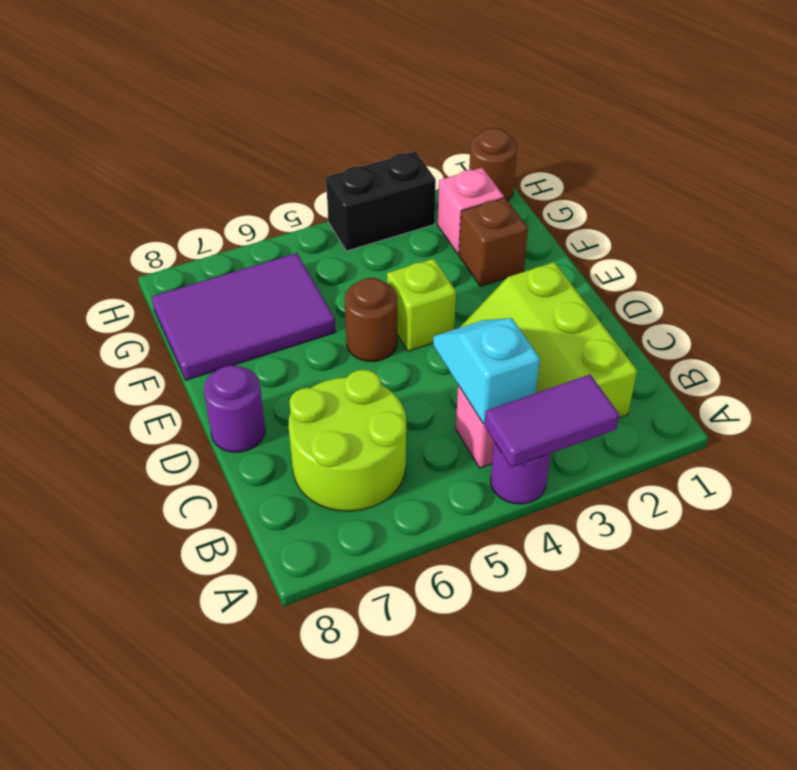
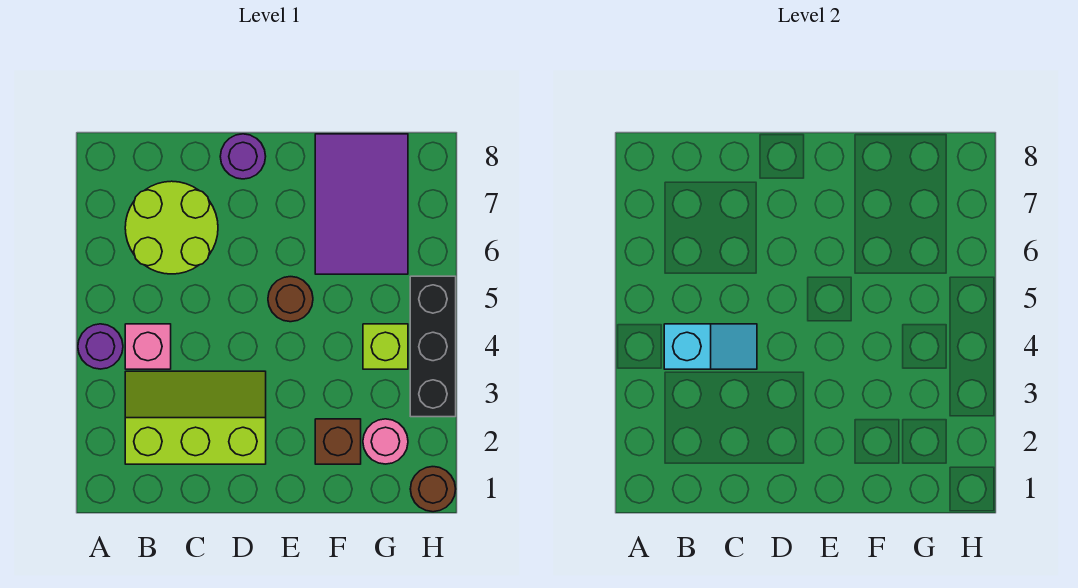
purple tile A3:A4 level 2 -> none
lime brick E4 level 1 -> lime brick G4 level 1
pink brick G2 level 1 -> pink round brick G2 level 1
black brick H3:H4 level 1 -> black brick H3:H5 level 1

